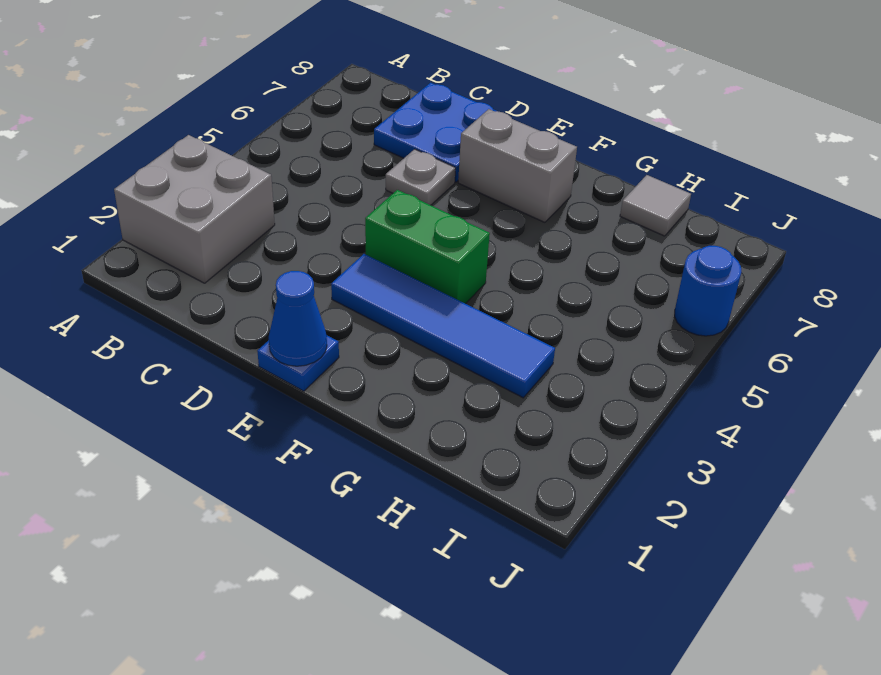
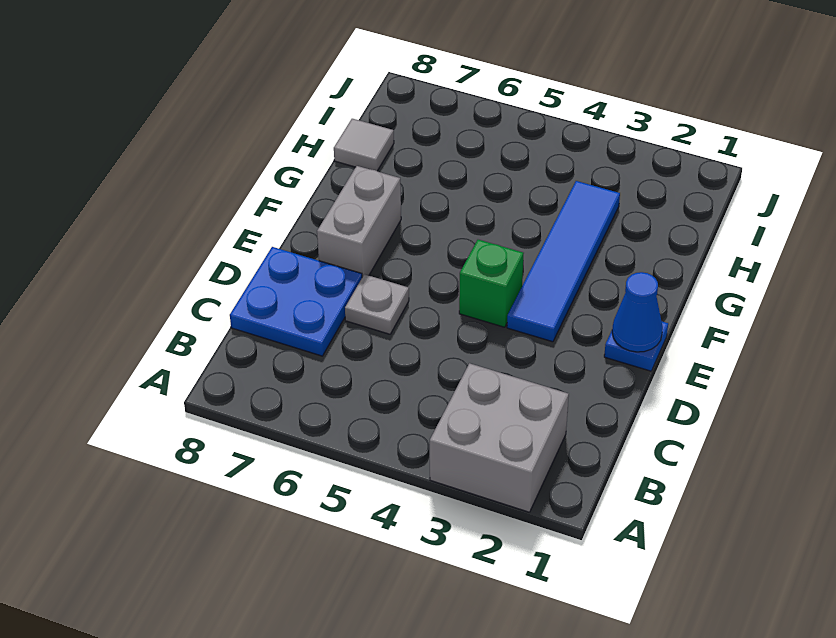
green brick E4:F4 level 1 -> green brick E4 level 1
blue round brick J6 level 1 -> none

